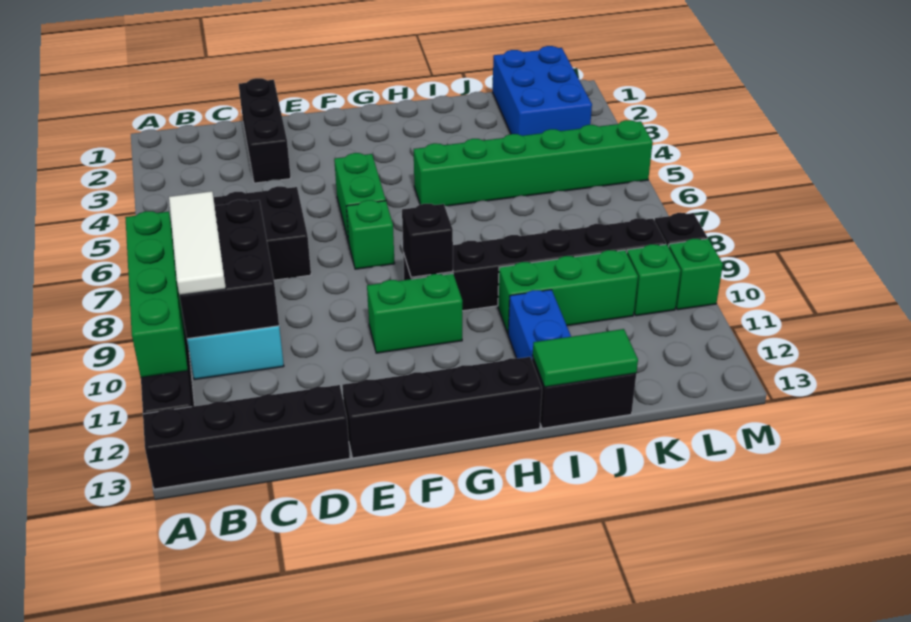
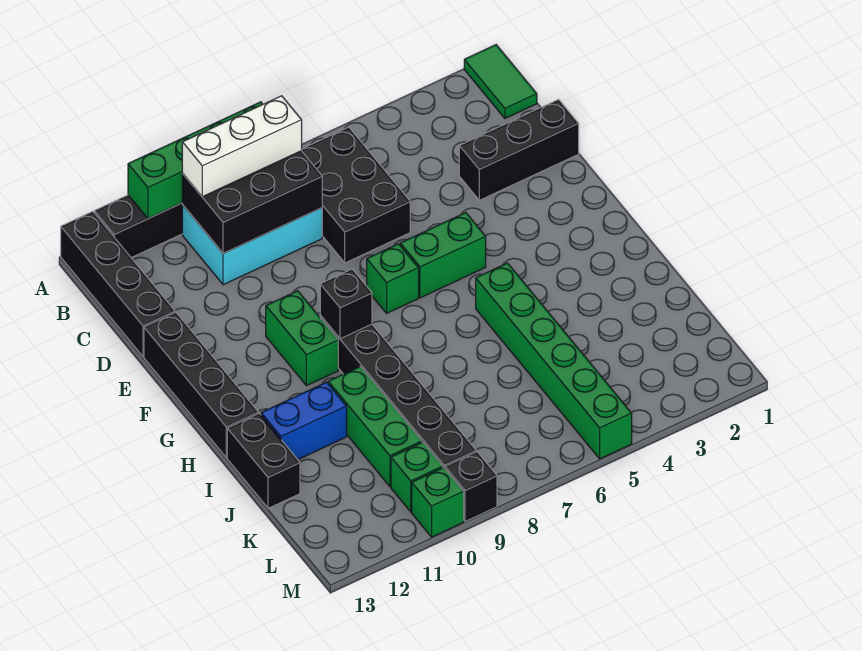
white tile B8:B10 level 3 -> white brick B8:B10 level 3
green tile I13:J13 level 2 -> green tile A1:B1 level 1
blue brick K1:L3 level 1 -> none

